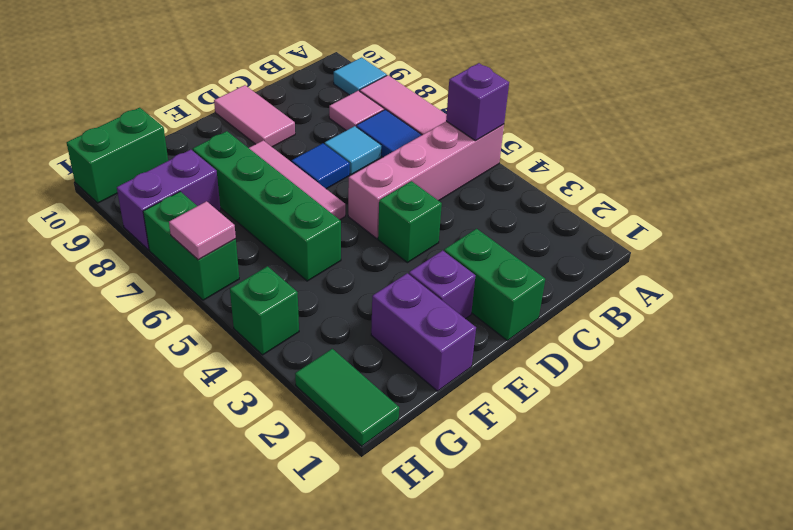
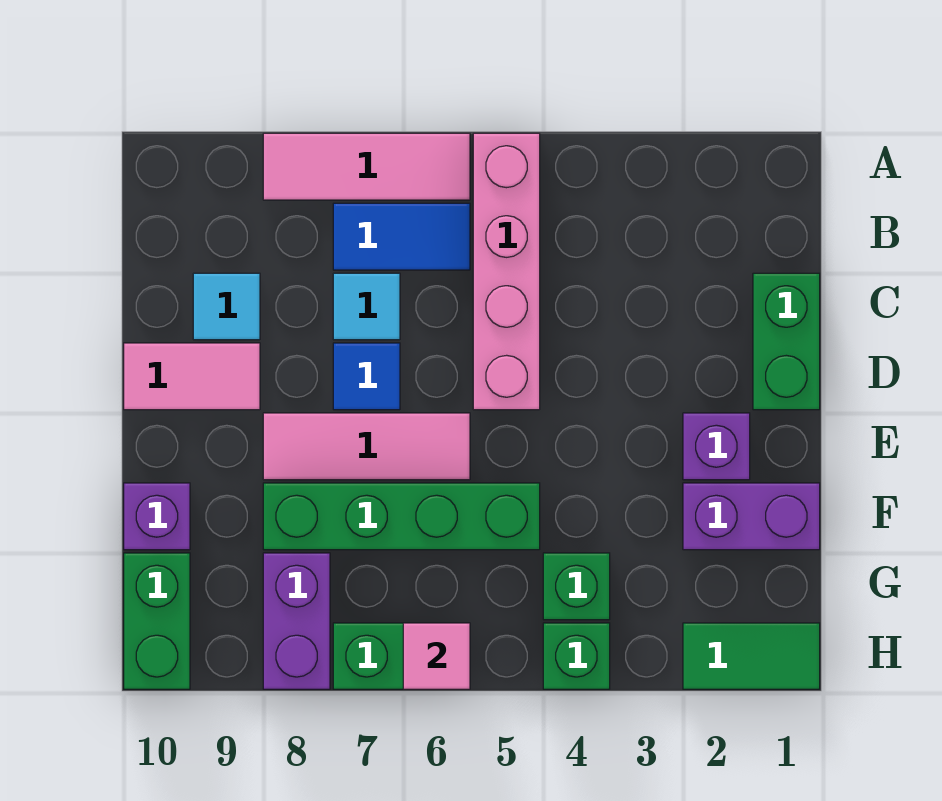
purple brick A5 level 2 -> purple brick F10 level 1
cyan tile A9 level 1 -> cyan tile C9 level 1
pink tile B8 level 1 -> none
green brick D1:D2 level 1 -> green brick C1:D1 level 1
green brick D4 level 1 -> green brick G4 level 1

